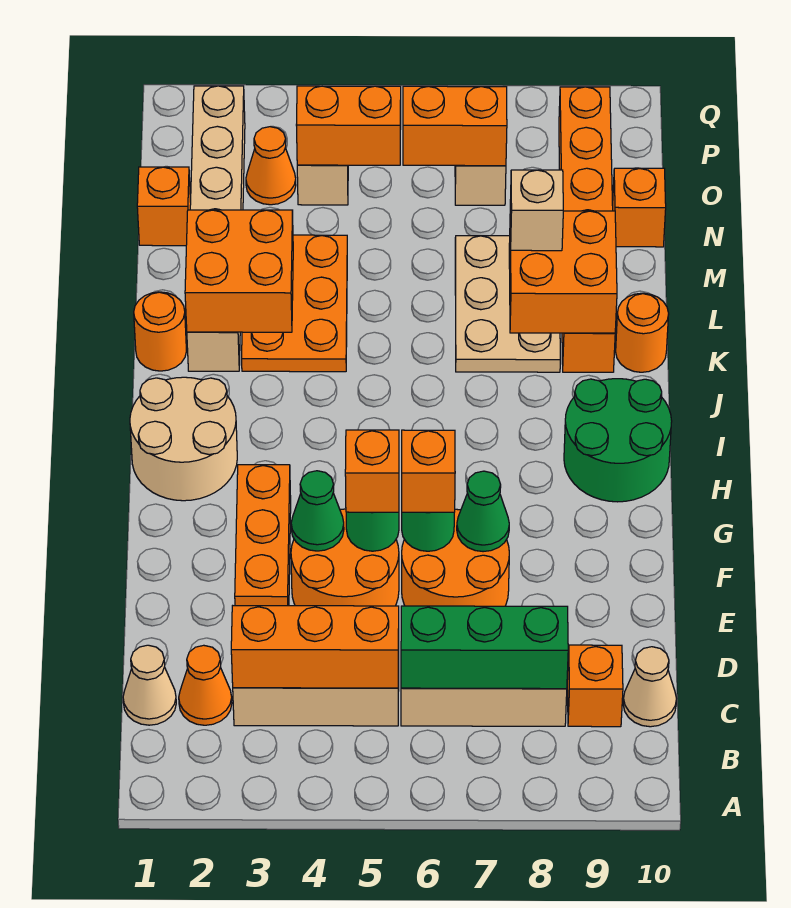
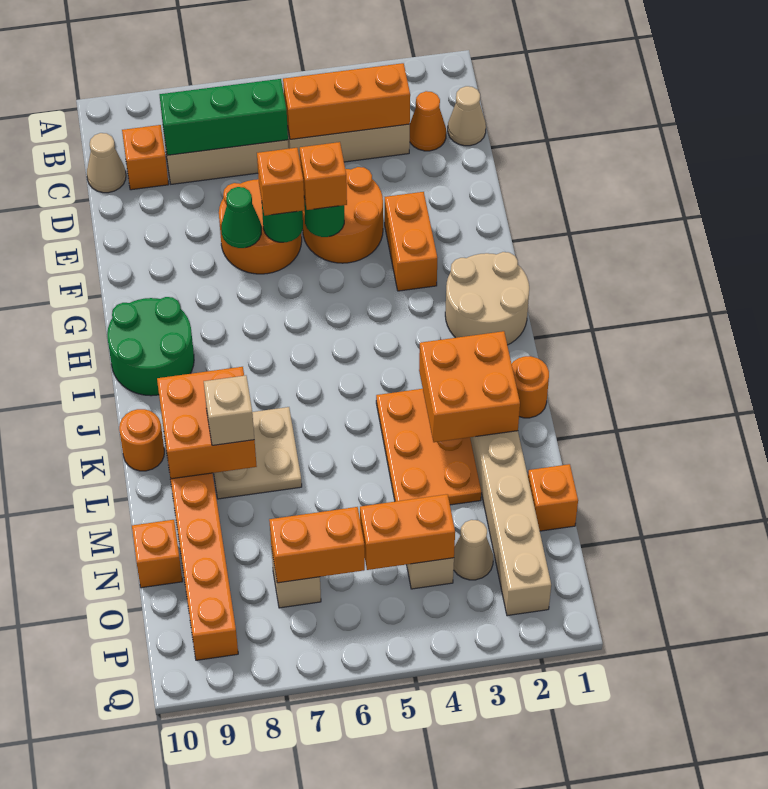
orange brick E3:G3 level 1 -> orange brick F3:G3 level 1
green cone F4 level 2 -> none
tan plate K7:M8 level 1 -> tan plate K7:L8 level 1
orange cone O3 level 1 -> tan cone O3 level 1

